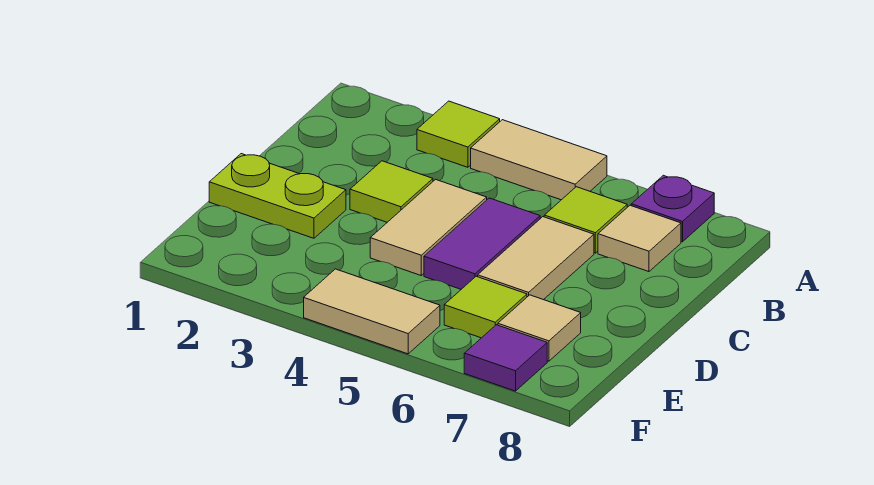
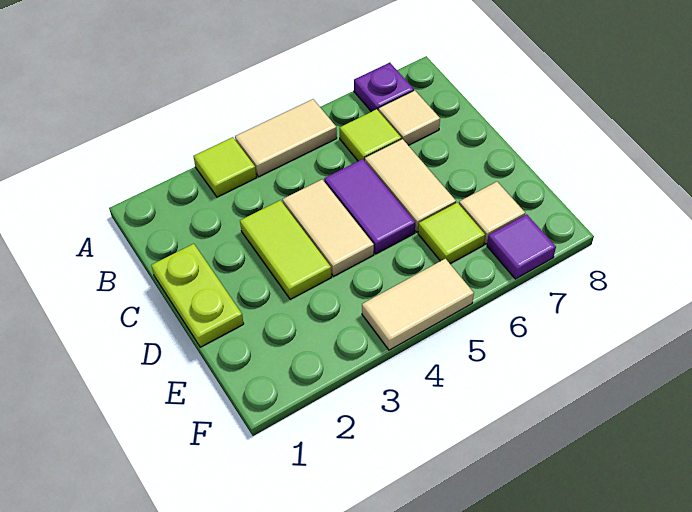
lime tile C3 level 1 -> lime tile C3:D3 level 1
lime plate D1:D2 level 1 -> lime plate C1:D1 level 1

